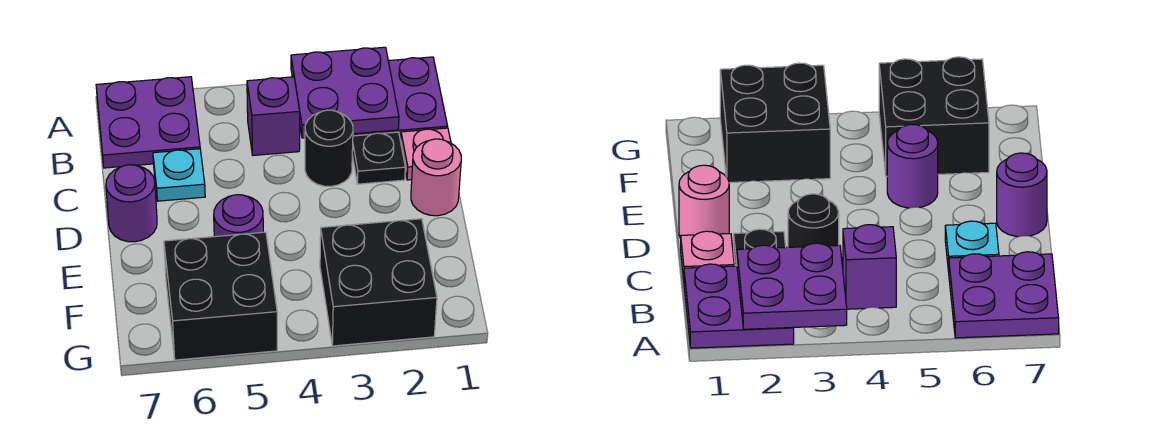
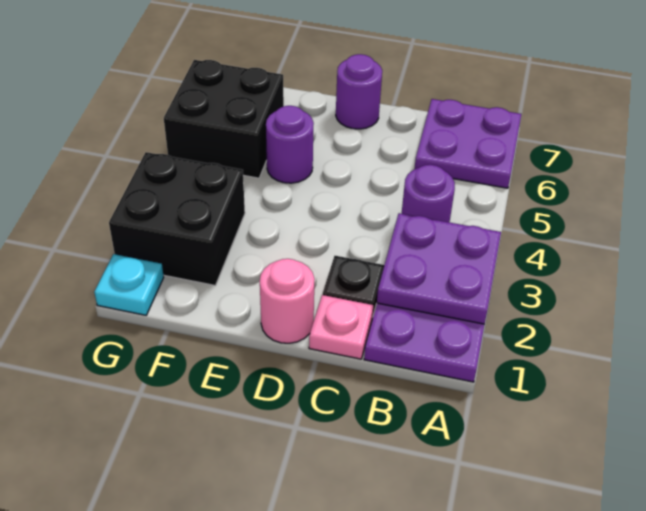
purple brick B4 level 1 -> purple round brick B4 level 1
black round brick C3 level 1 -> none
cyan plate C6 level 1 -> cyan plate G1 level 1

